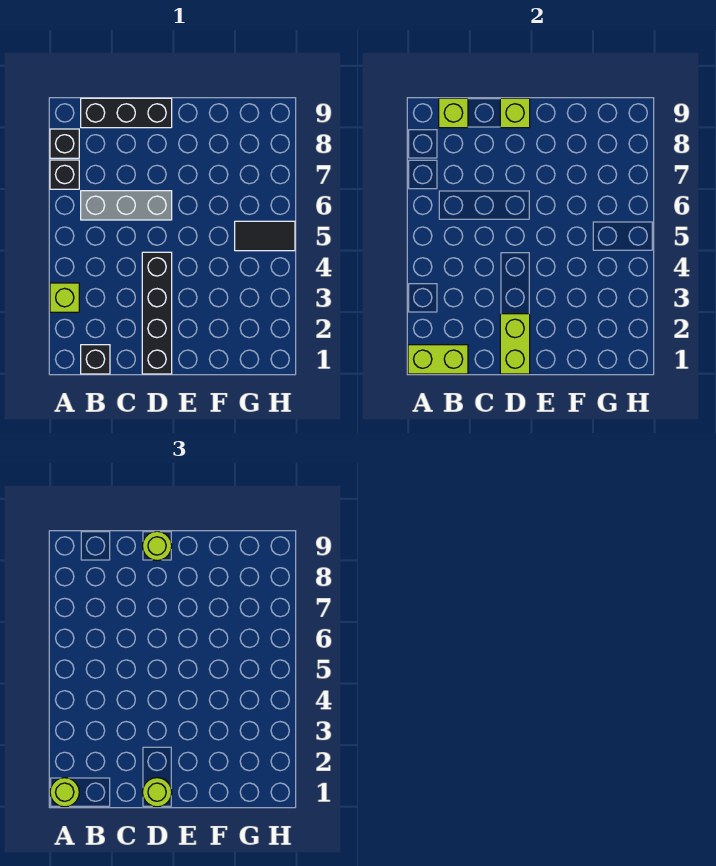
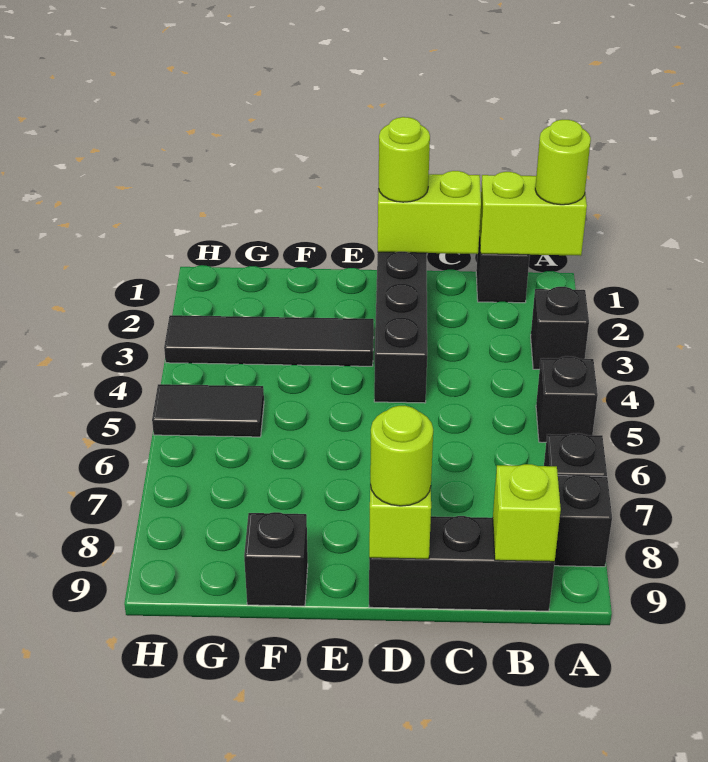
lime brick A3 level 1 -> black brick A3 level 1
none -> black brick A5 level 1
grey brick B6:D6 level 1 -> none
lime brick D1:D2 level 2 -> lime brick C1:D1 level 2
none -> black tile E3:H3 level 1
none -> black brick F9 level 1

